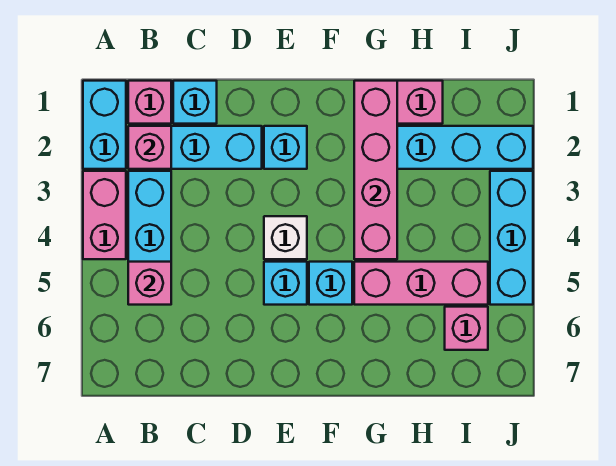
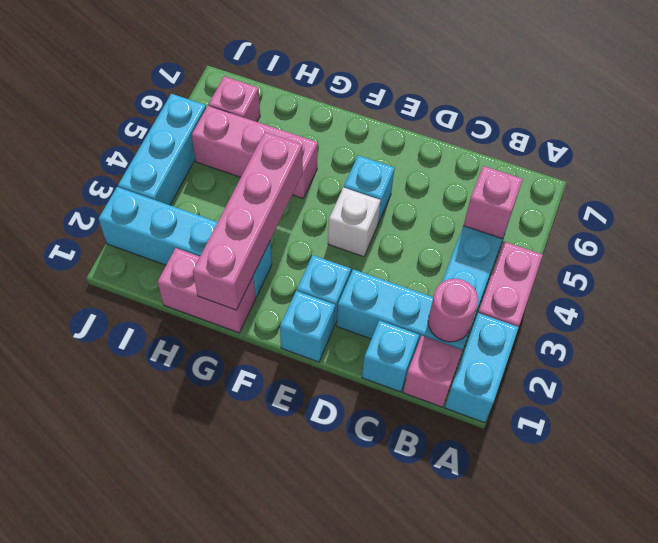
pink brick B2 level 2 -> pink round brick B2 level 2
cyan brick F5 level 1 -> cyan brick E1 level 1

